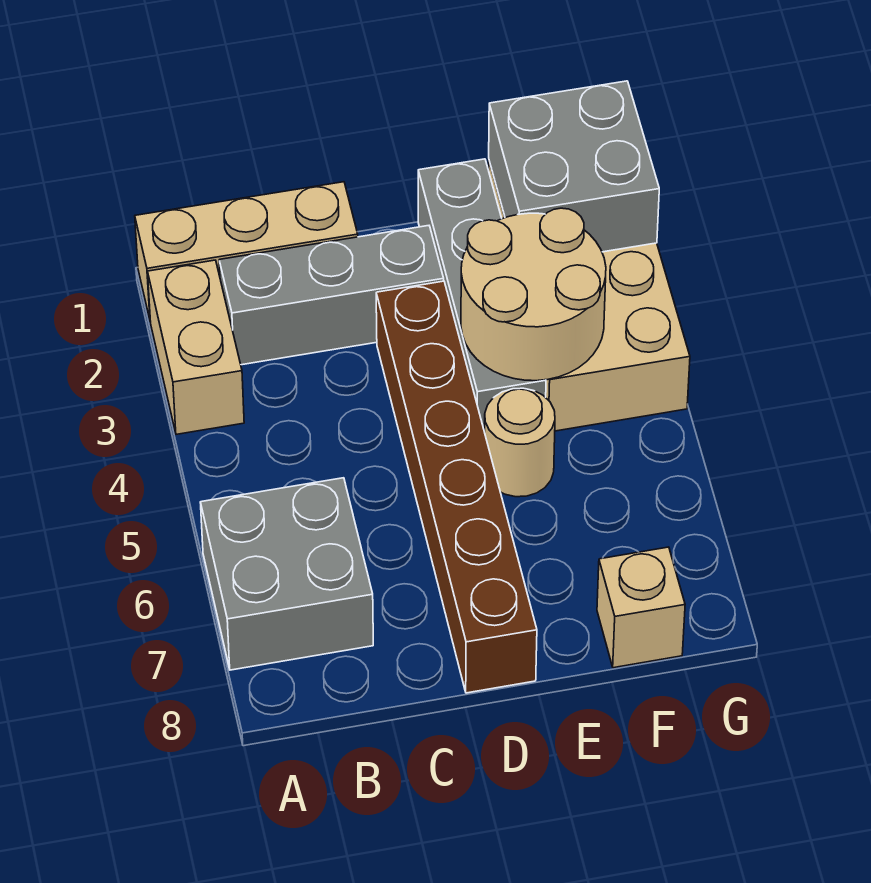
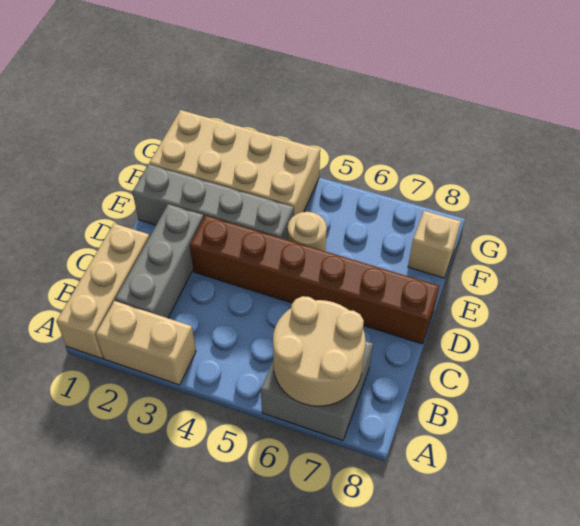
tan round brick E3:F4 level 2 -> tan round brick A6:B7 level 2
grey brick F1:G2 level 2 -> none

